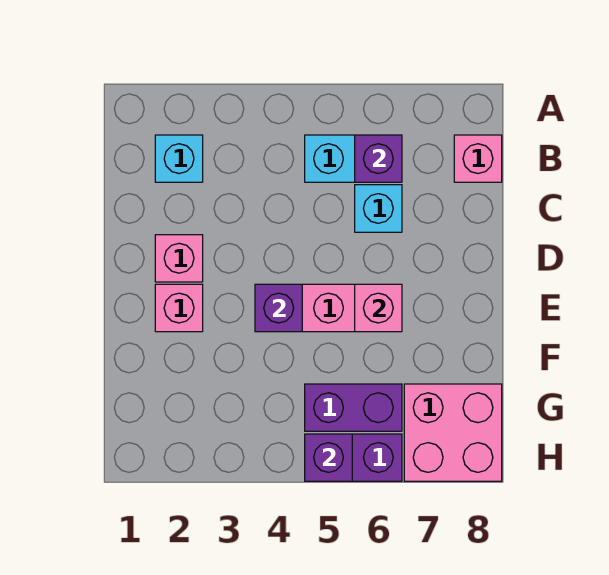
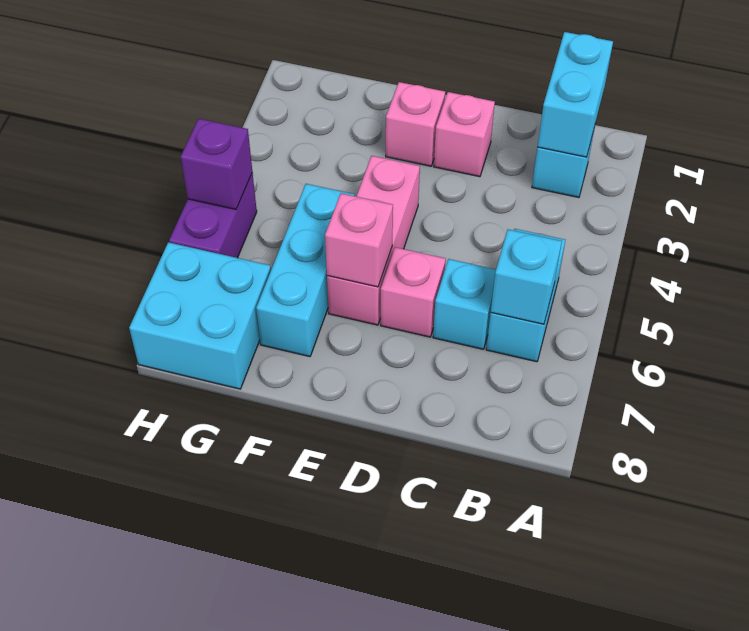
none -> cyan brick B1:B2 level 2
purple brick B6 level 2 -> cyan brick B6 level 2
pink brick B8 level 1 -> pink brick D6 level 1
purple brick E4 level 2 -> none
none -> cyan brick F5:F7 level 1
purple brick G5:G6 level 1 -> none
pink brick G7:H8 level 1 -> cyan brick G7:H8 level 1

